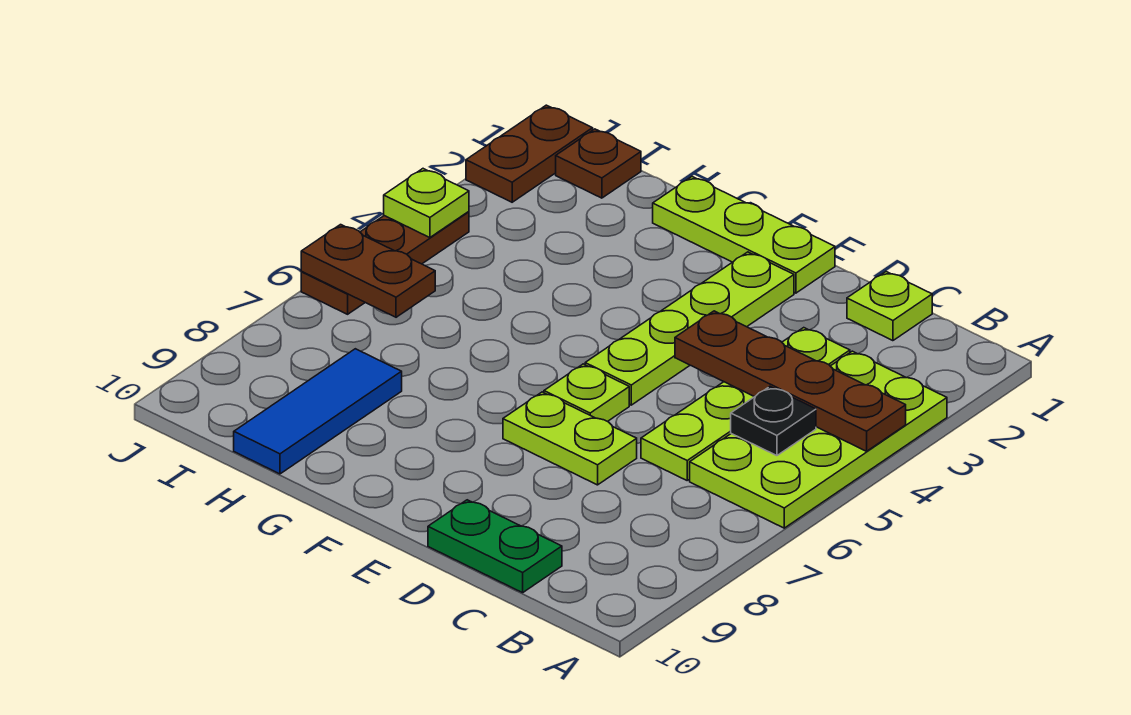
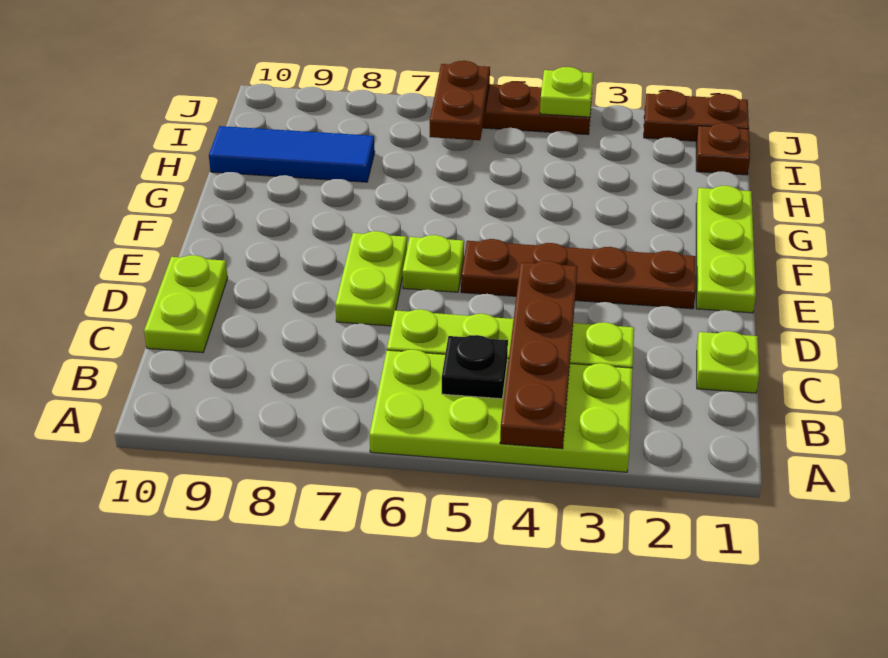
green plate C10:D10 level 1 -> lime plate C10:D10 level 1
lime plate E2:E5 level 1 -> brown plate E2:E5 level 1

